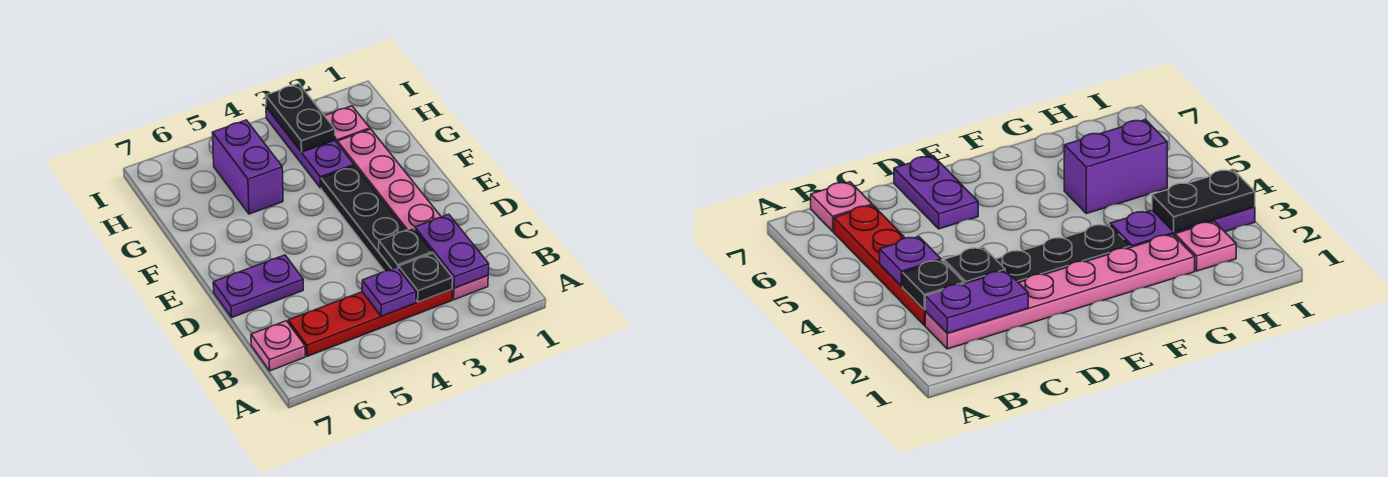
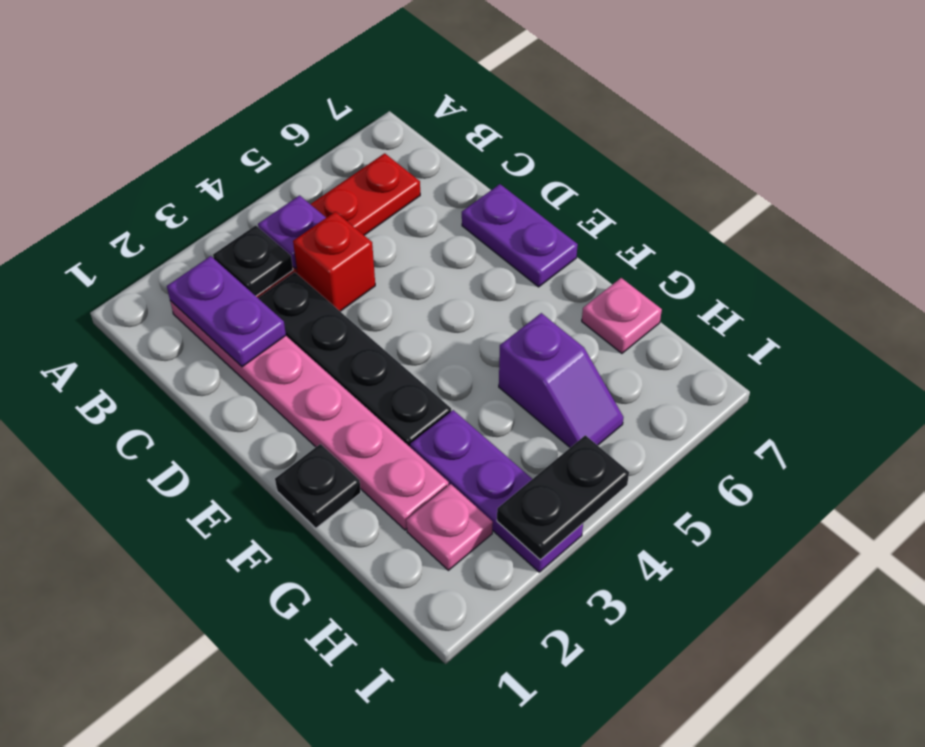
pink plate B7 level 1 -> pink plate G7 level 1
black plate C3 level 2 -> black plate F1 level 1
none -> red brick C4 level 1
purple plate D6:D7 level 1 -> purple plate D7:E7 level 1
purple brick G5:H5 level 1 -> purple slope G5:H5 level 1 top G
black plate H3:I3 level 2 -> black plate I3:I4 level 2

